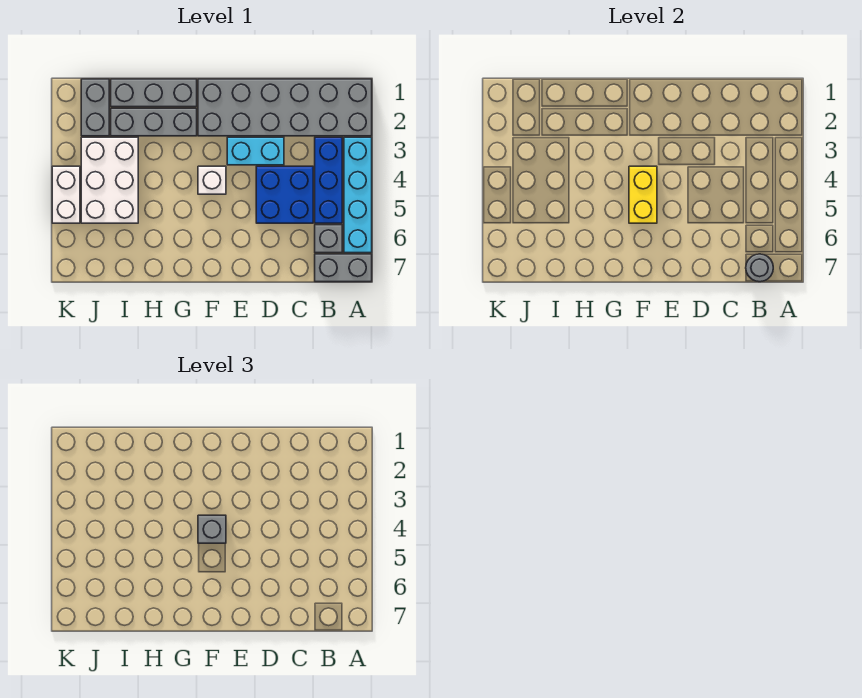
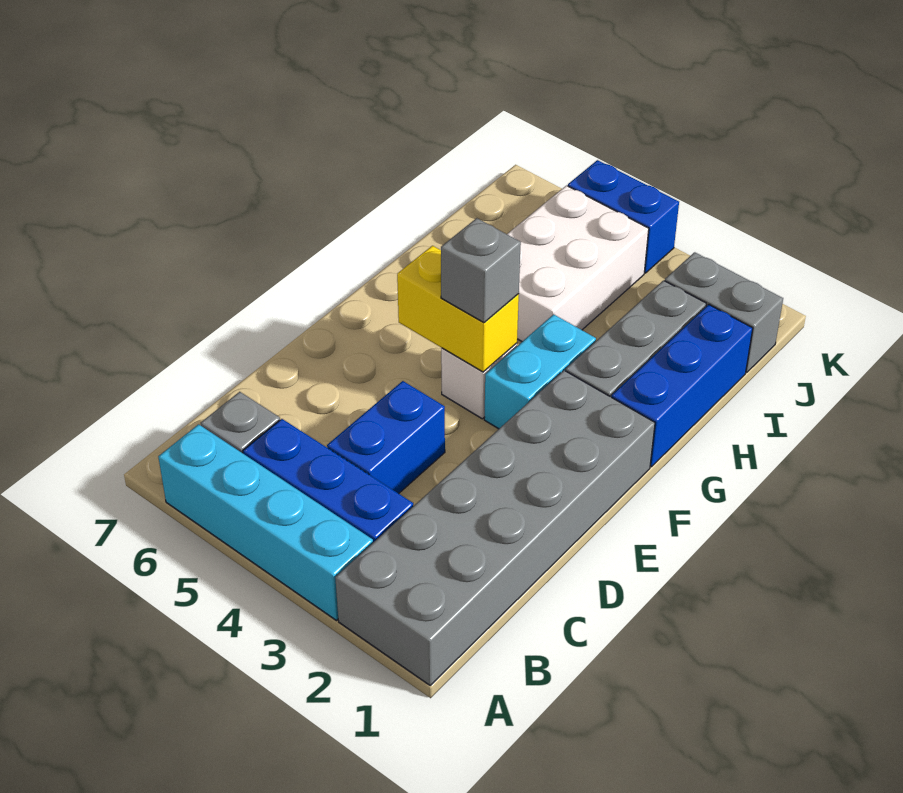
grey brick A7:B7 level 1 -> none
grey round brick B7 level 2 -> none
blue brick C4:D5 level 1 -> blue brick C4:D4 level 1
cyan brick D3:E3 level 1 -> cyan brick F3:G3 level 1
grey brick G1:I1 level 1 -> blue brick G1:I1 level 1
white brick I3:J5 level 1 -> white brick H4:J5 level 1
white brick K4:K5 level 1 -> blue brick K4:K5 level 1

